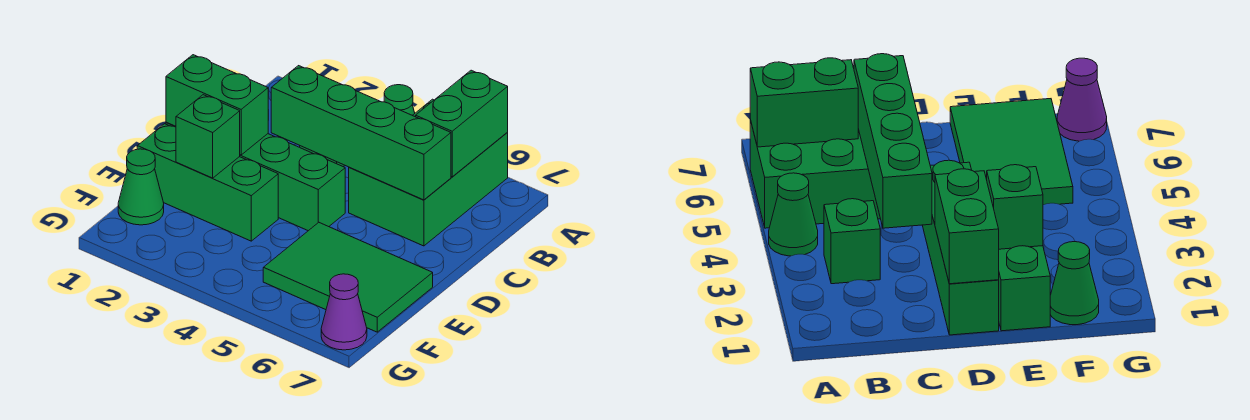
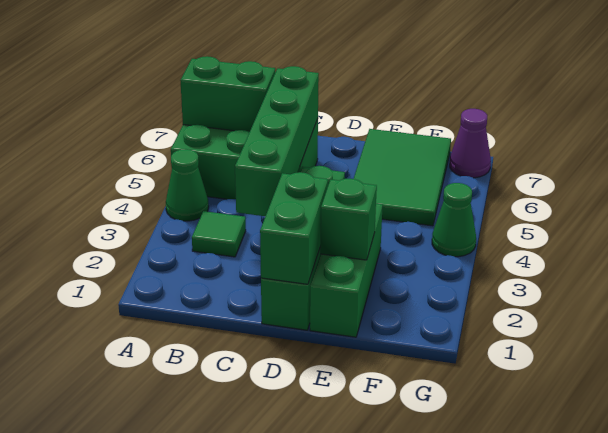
green brick B3 level 1 -> green tile B3 level 1
green cone F1 level 1 -> green cone G4 level 1

